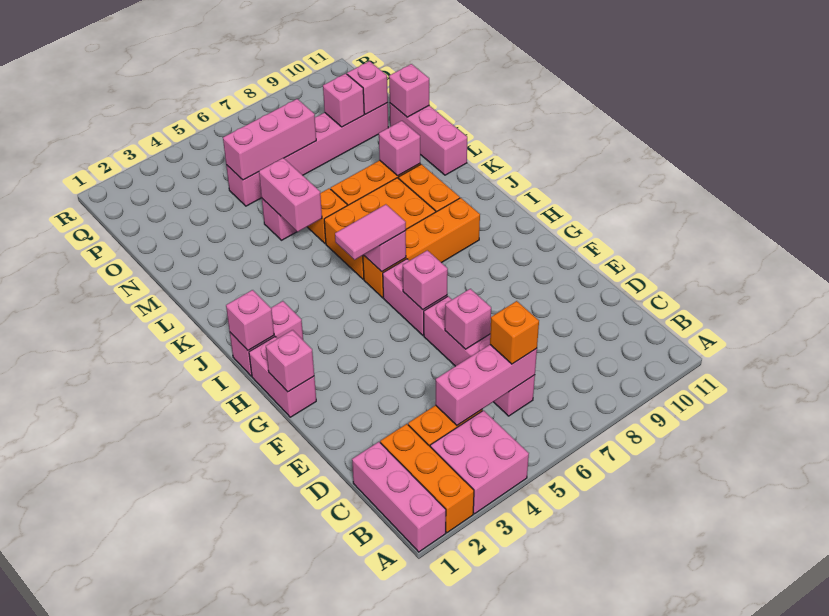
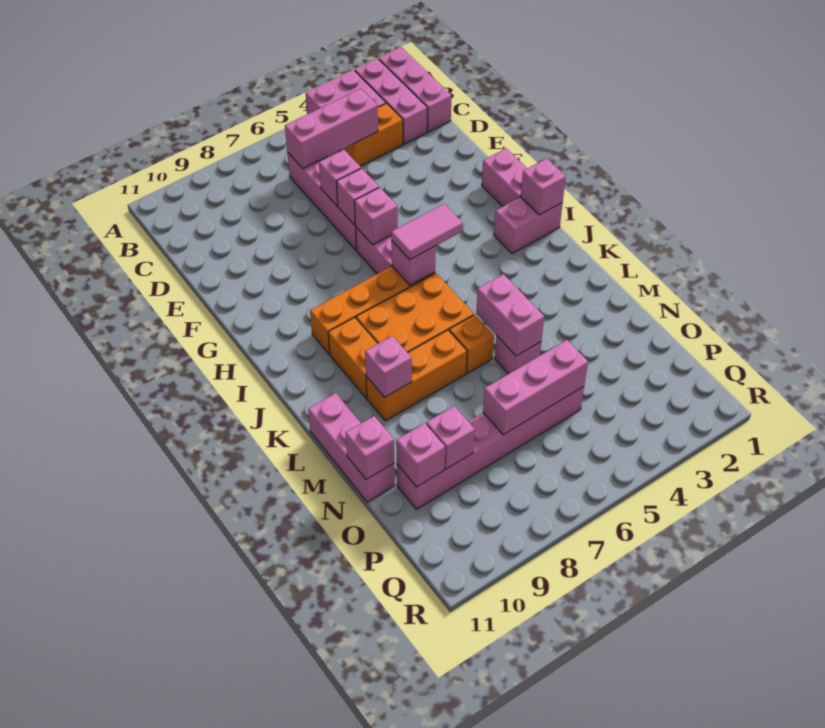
orange brick A2:C2 level 1 -> pink brick A2:C2 level 1
orange brick C6 level 3 -> none
pink brick G1 level 2 -> pink brick F6 level 2

